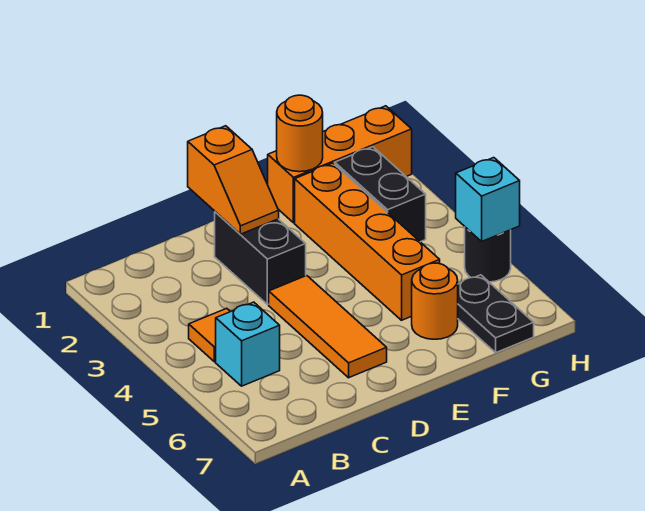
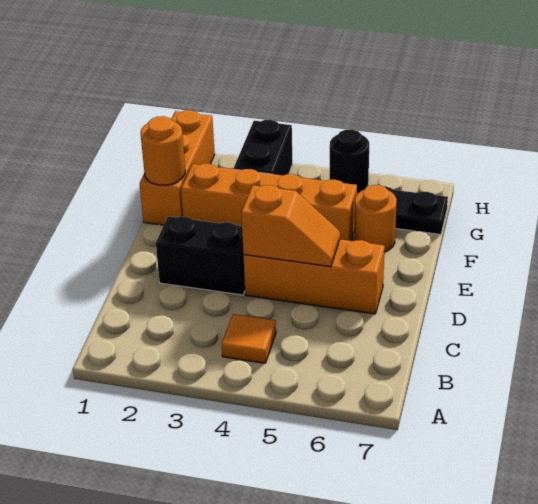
cyan brick B5 level 1 -> none
orange slope D1:D2 level 2 top 1 -> orange slope D4:D5 level 2 top 4
orange tile D4:D6 level 1 -> orange brick D4:D6 level 1
black brick G2:G3 level 1 -> black brick G3:H3 level 1
cyan brick H5 level 2 -> none

